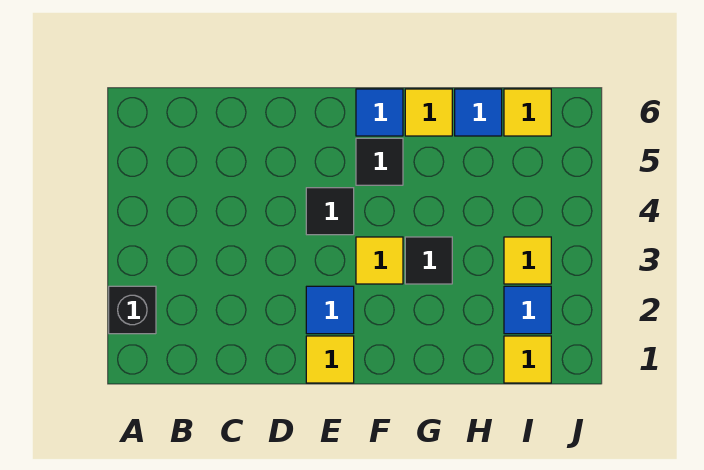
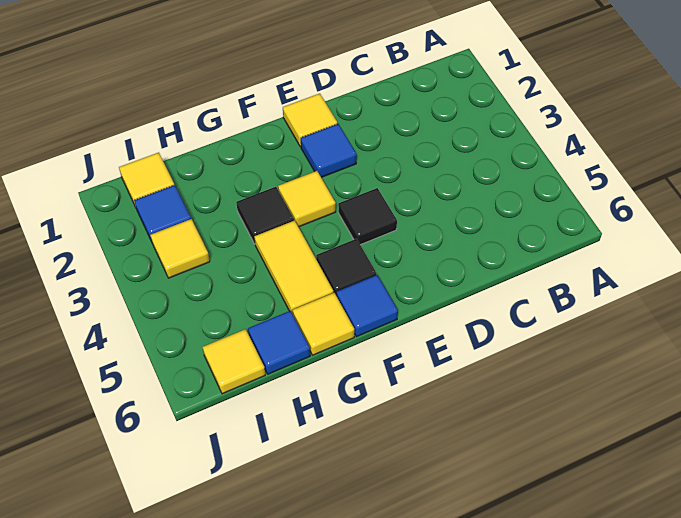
black brick A2 level 1 -> none
none -> yellow tile G4:G5 level 1

